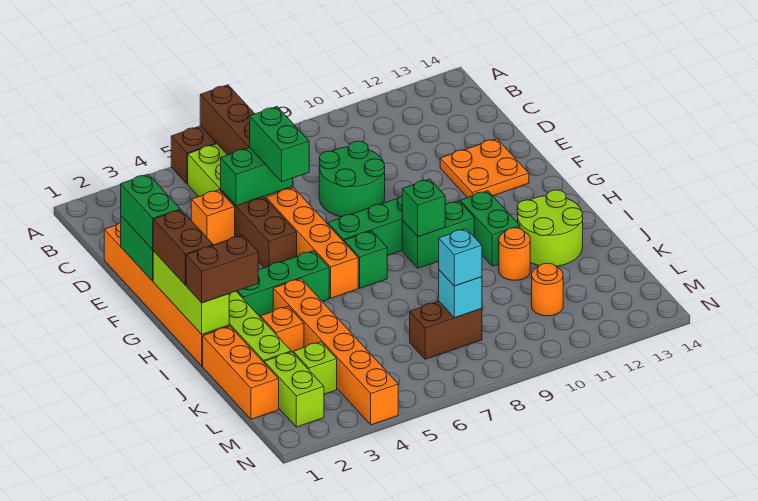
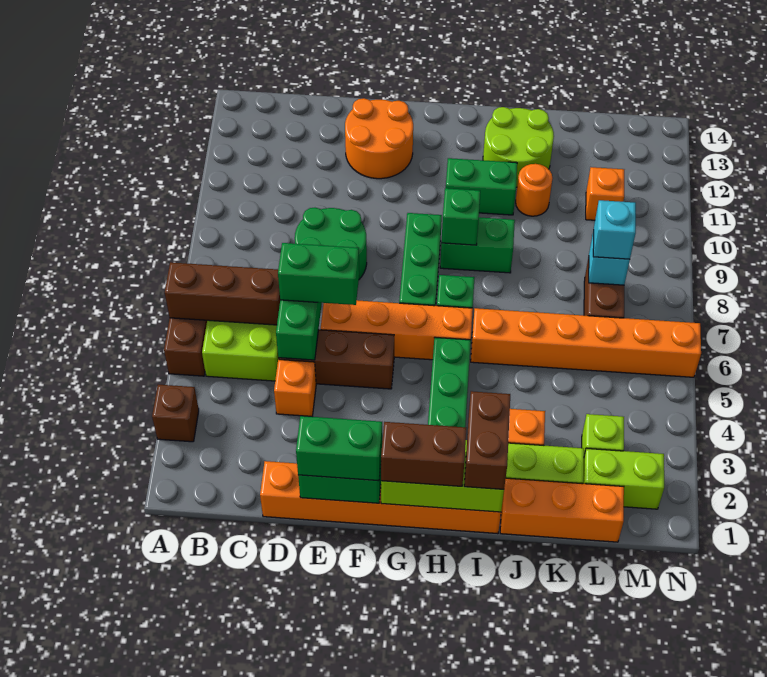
none -> brown brick A3 level 1
orange plate E12:F13 level 1 -> orange round brick E12:F13 level 1
green brick H9:H10 level 1 -> green brick H9:I9 level 1
orange brick I4:N4 level 1 -> orange brick I6:N6 level 1
orange round brick L11 level 1 -> orange brick L11 level 1

